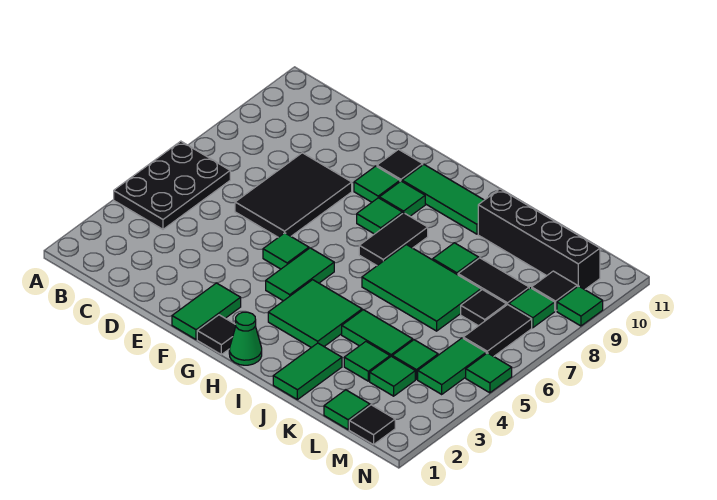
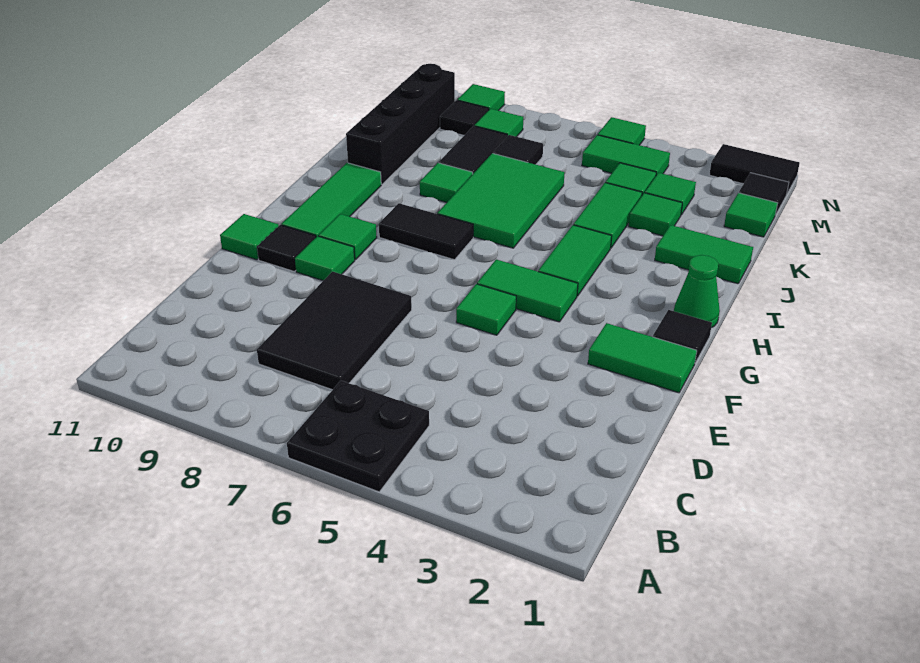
black plate A4:B6 level 1 -> black plate A5:B6 level 1
black tile D6:E8 level 1 -> black tile C7:E8 level 1
green tile G8 level 1 -> green tile F11 level 1
green tile H3:I4 level 1 -> green tile H4:I4 level 1
black tile M6:M7 level 1 -> black tile N1:N2 level 1

